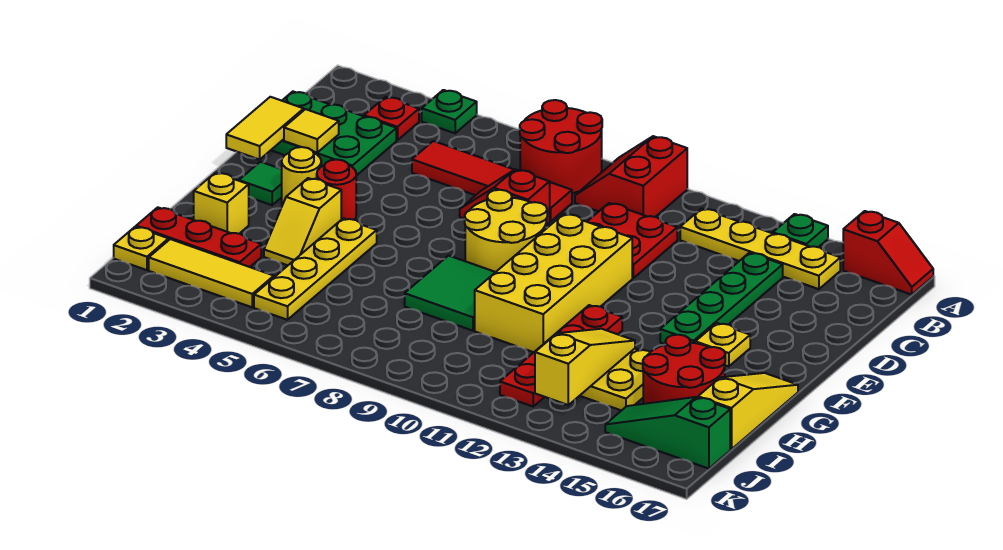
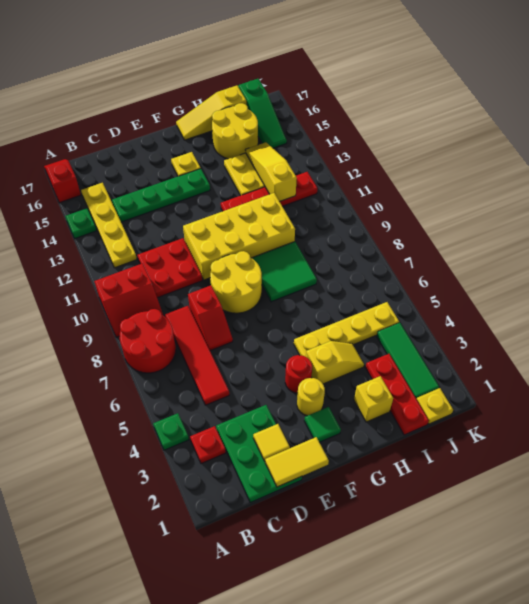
yellow slope H13:J13 level 2 top J -> yellow slope I12:I14 level 2 top 12
red round brick H15:I16 level 1 -> yellow round brick H15:I16 level 1
yellow tile J2:J4 level 1 -> green tile J2:J4 level 1

